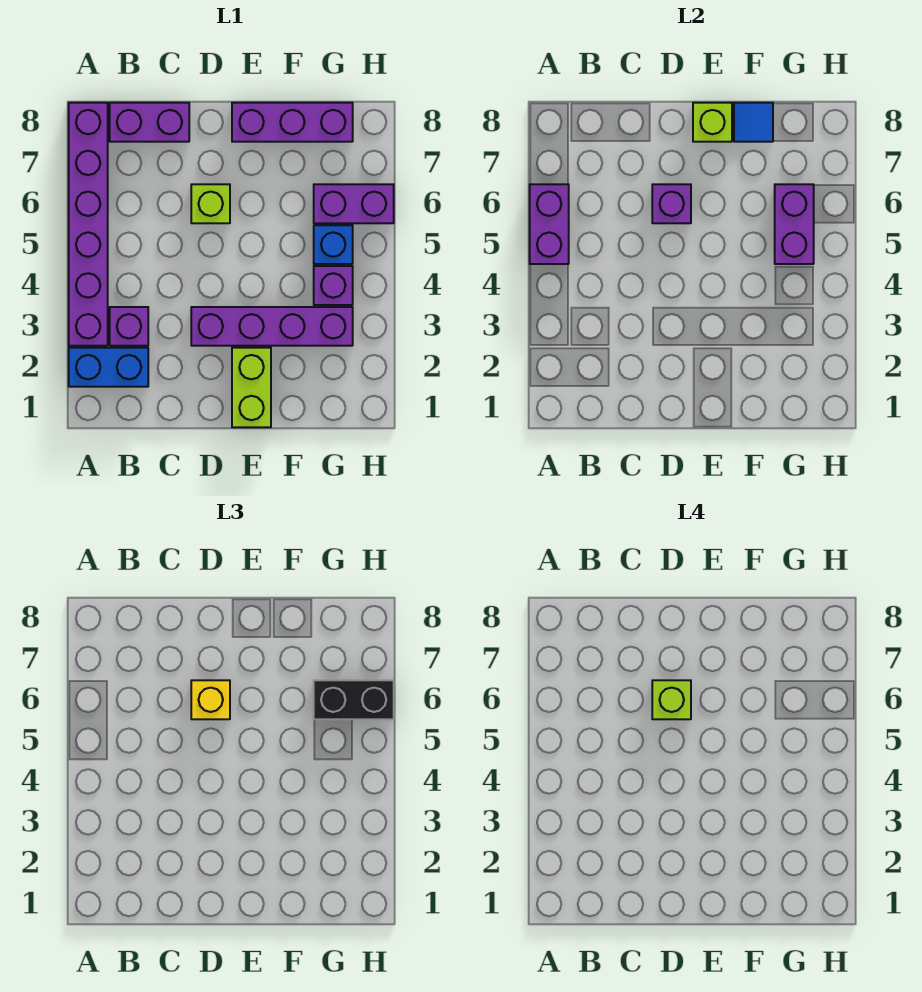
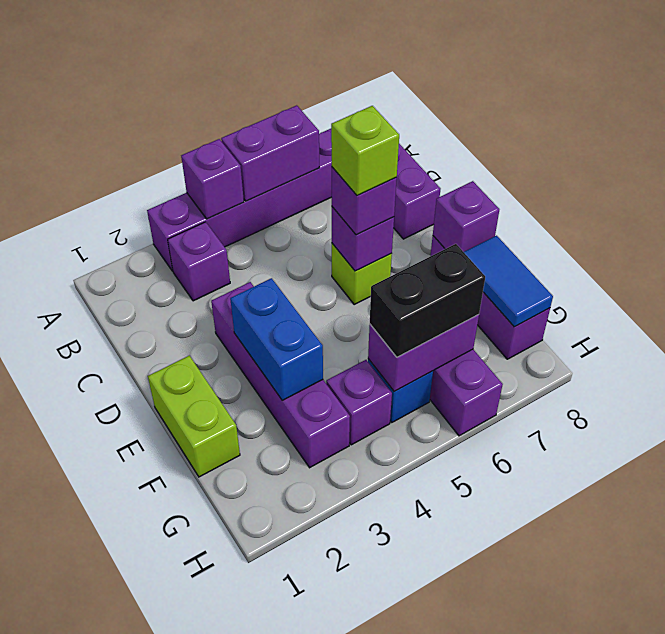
blue brick A2:B2 level 1 -> blue brick E3:F3 level 2
none -> purple brick A4 level 2
yellow brick D6 level 3 -> purple brick D6 level 3
lime brick E1:E2 level 1 -> lime brick E1:F1 level 1
lime brick E8 level 2 -> purple brick E8 level 2
blue tile F8 level 2 -> blue tile F8:G8 level 2
black brick G6:H6 level 3 -> black brick G5:G6 level 3

